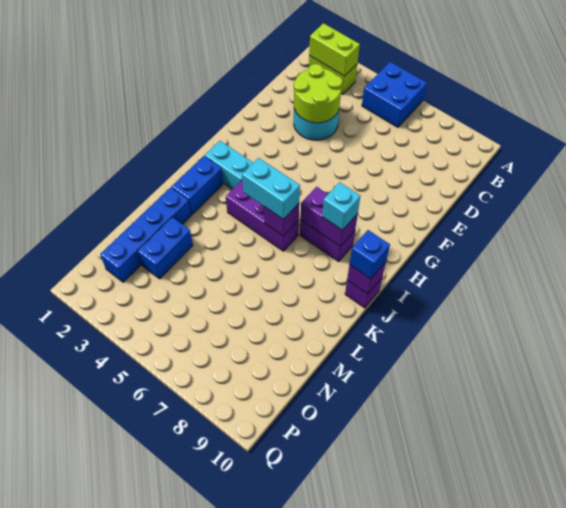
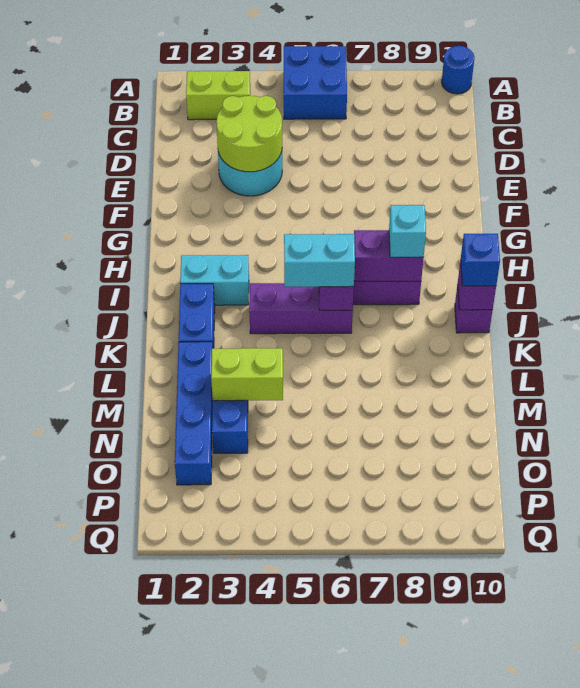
none -> blue round brick A10 level 1
lime brick B2:B3 level 2 -> lime brick M3:M4 level 2

